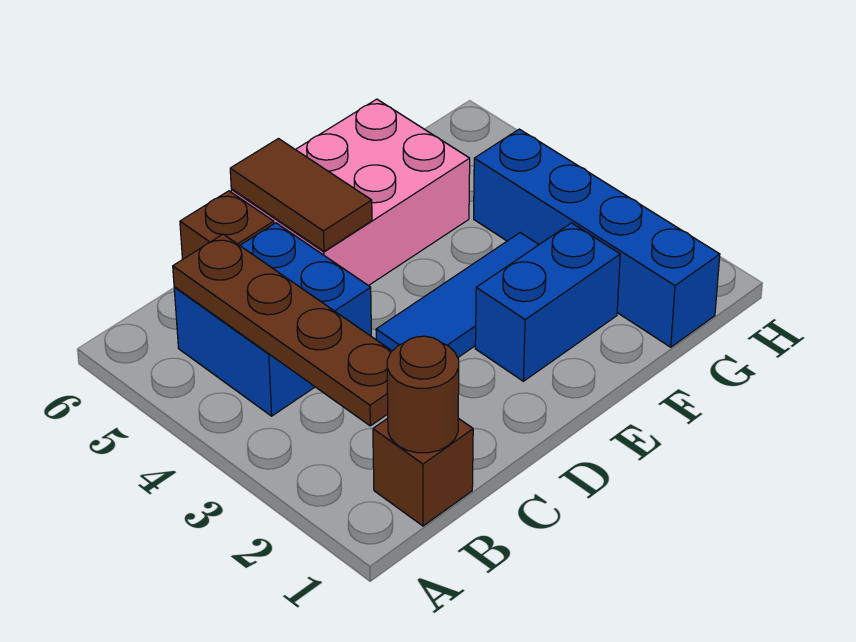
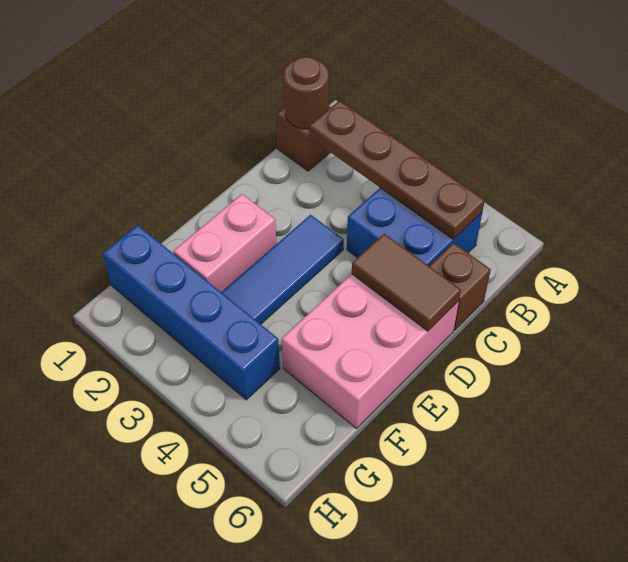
blue brick E2:F2 level 1 -> pink brick E2:F2 level 1

